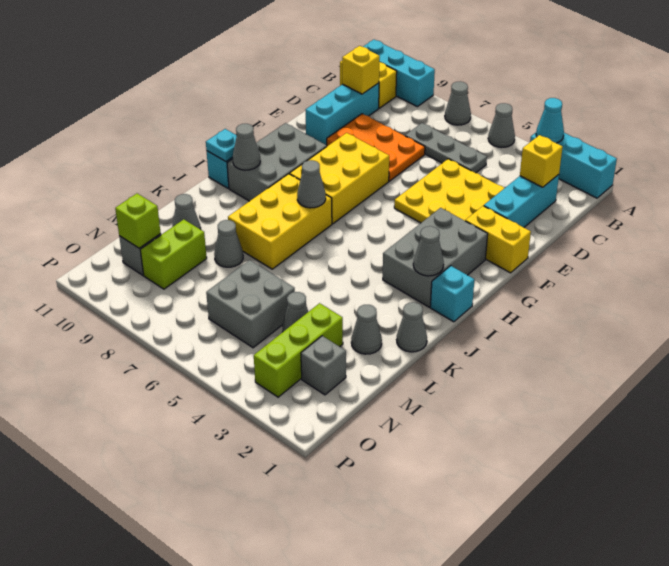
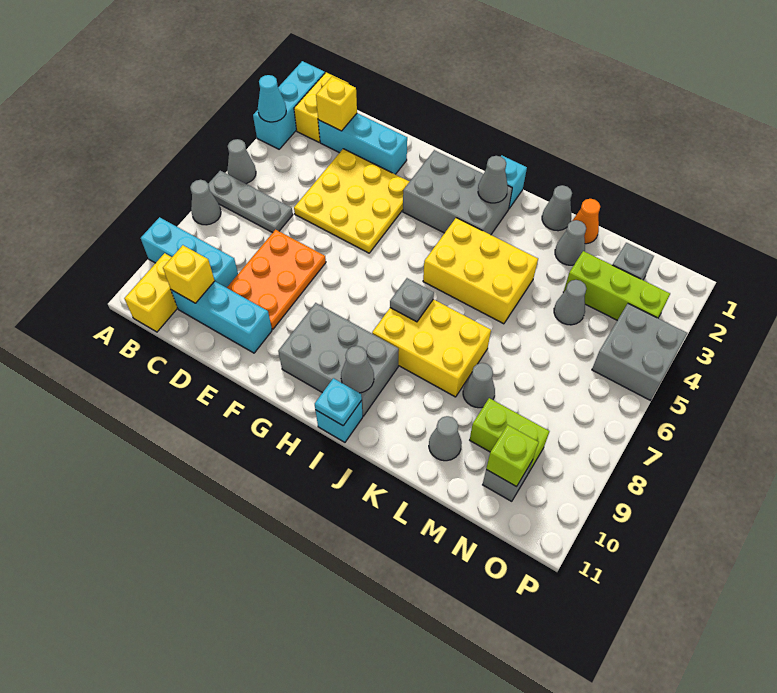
cyan brick A9:A11 level 1 -> cyan brick A9:C9 level 1
grey plate C5:C7 level 1 -> grey plate A6:C6 level 1
yellow brick F1:F2 level 1 -> yellow brick B1:B2 level 1
yellow brick F7:H8 level 1 -> yellow brick I4:K5 level 1
grey cone I7 level 2 -> grey plate I7 level 2
none -> orange cone L1 level 1
grey brick M5:N6 level 1 -> grey brick O4:P5 level 1

